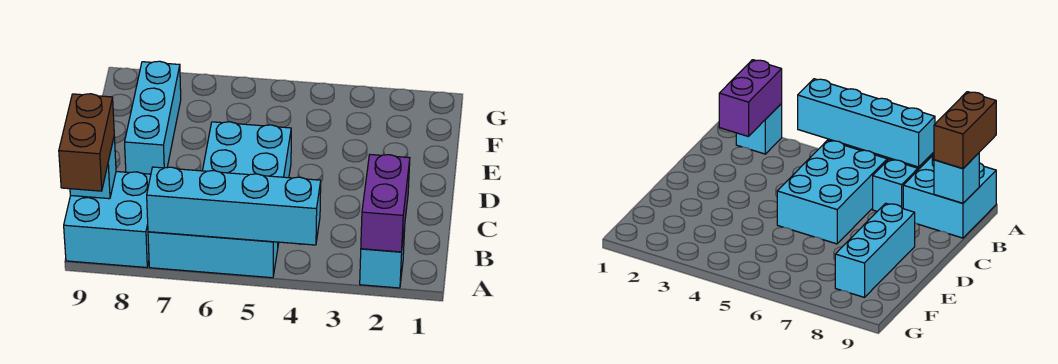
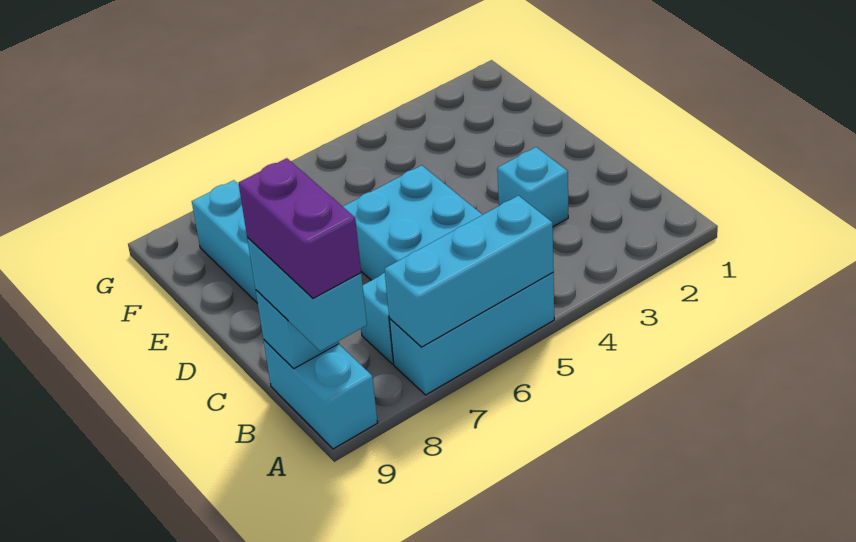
cyan brick A2 level 1 -> cyan brick C3 level 1
purple brick A2:B2 level 2 -> purple brick A9:B9 level 4
cyan brick A4:A7 level 2 -> cyan brick A5:A7 level 2
cyan brick A8:B9 level 1 -> cyan brick A9:B9 level 1
brown brick A9:B9 level 3 -> cyan brick A9:B9 level 3

